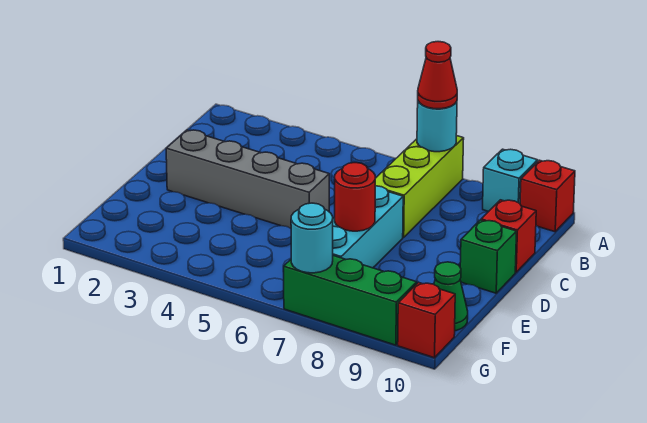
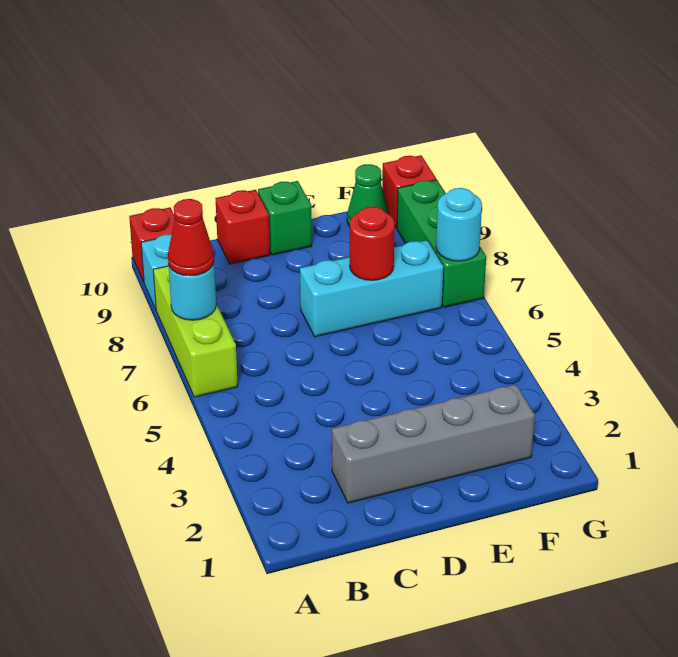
lime brick A7:C7 level 1 -> lime brick A6:A8 level 1
grey brick D2:D5 level 1 -> grey brick C2:F2 level 1

